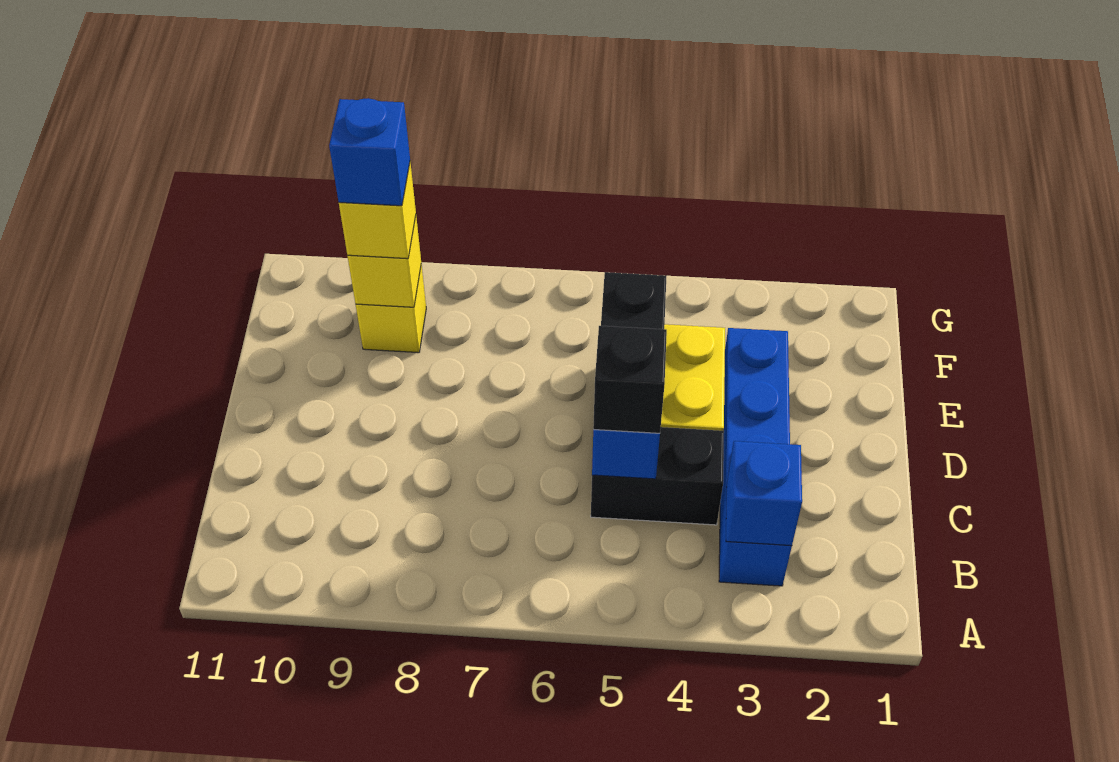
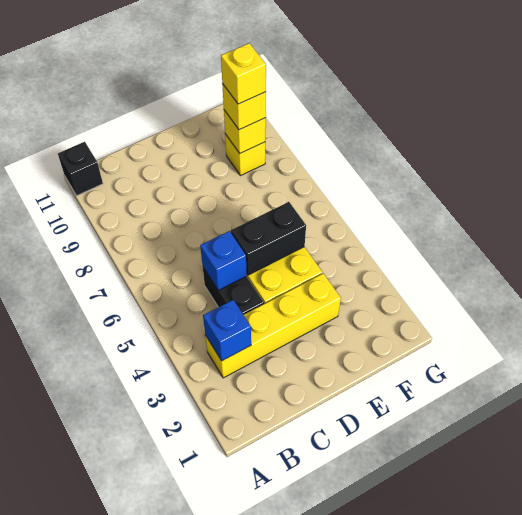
blue brick B3:E3 level 1 -> yellow brick B3:E3 level 1
black brick C5 level 3 -> black brick A11 level 1
blue brick F9 level 4 -> yellow brick F9 level 4

